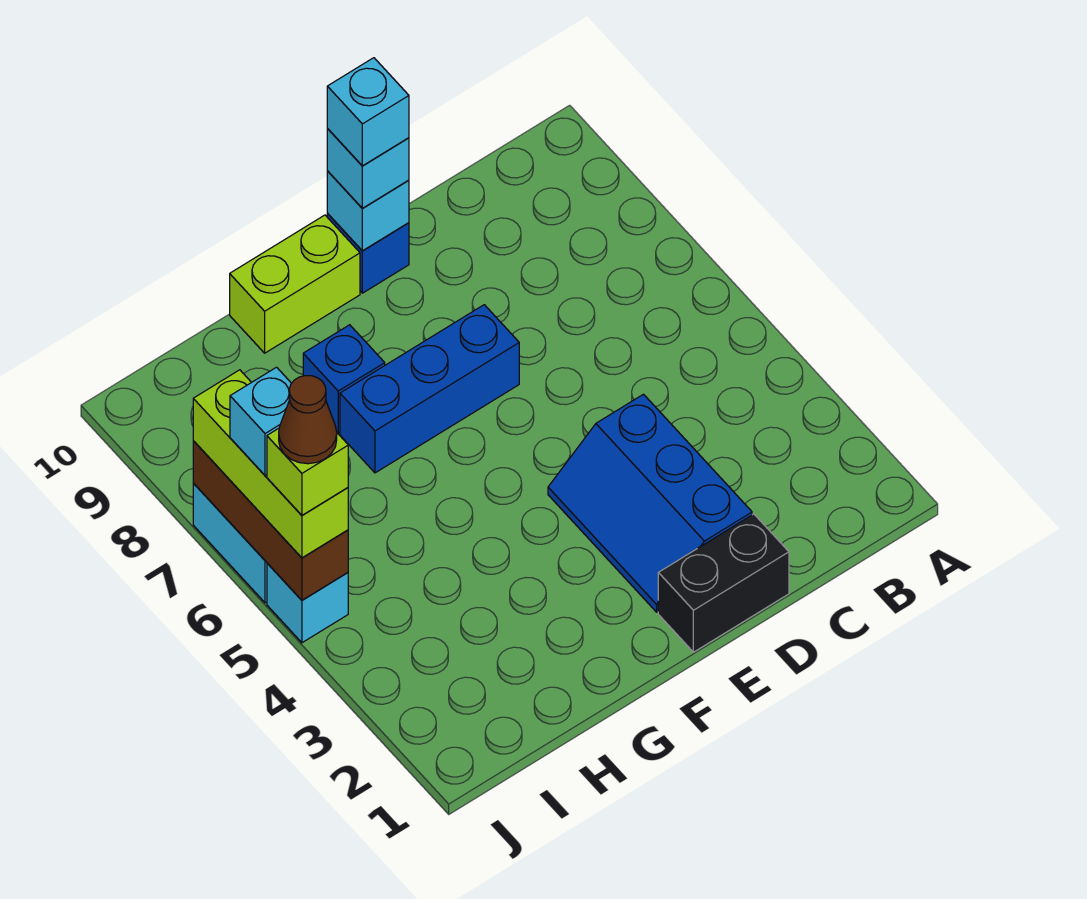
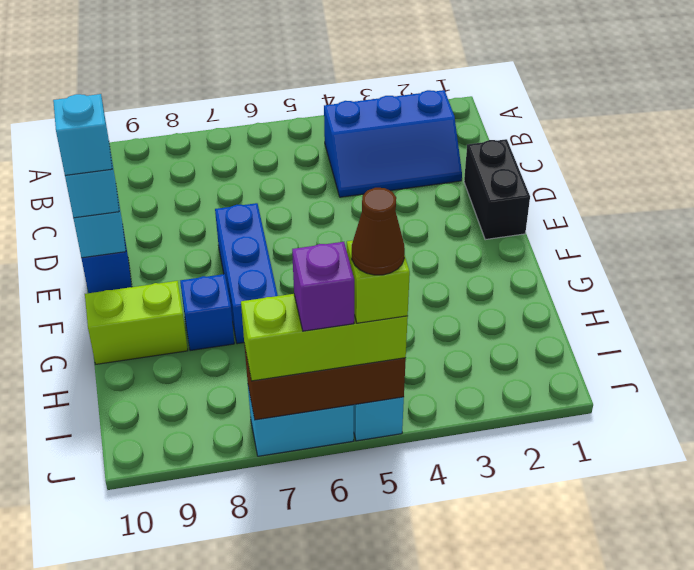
blue slope D2:E4 level 1 top D -> blue slope B2:C4 level 1 top B
lime brick F10:G10 level 1 -> lime brick G9:G10 level 1
cyan brick J6 level 4 -> purple brick J6 level 4

